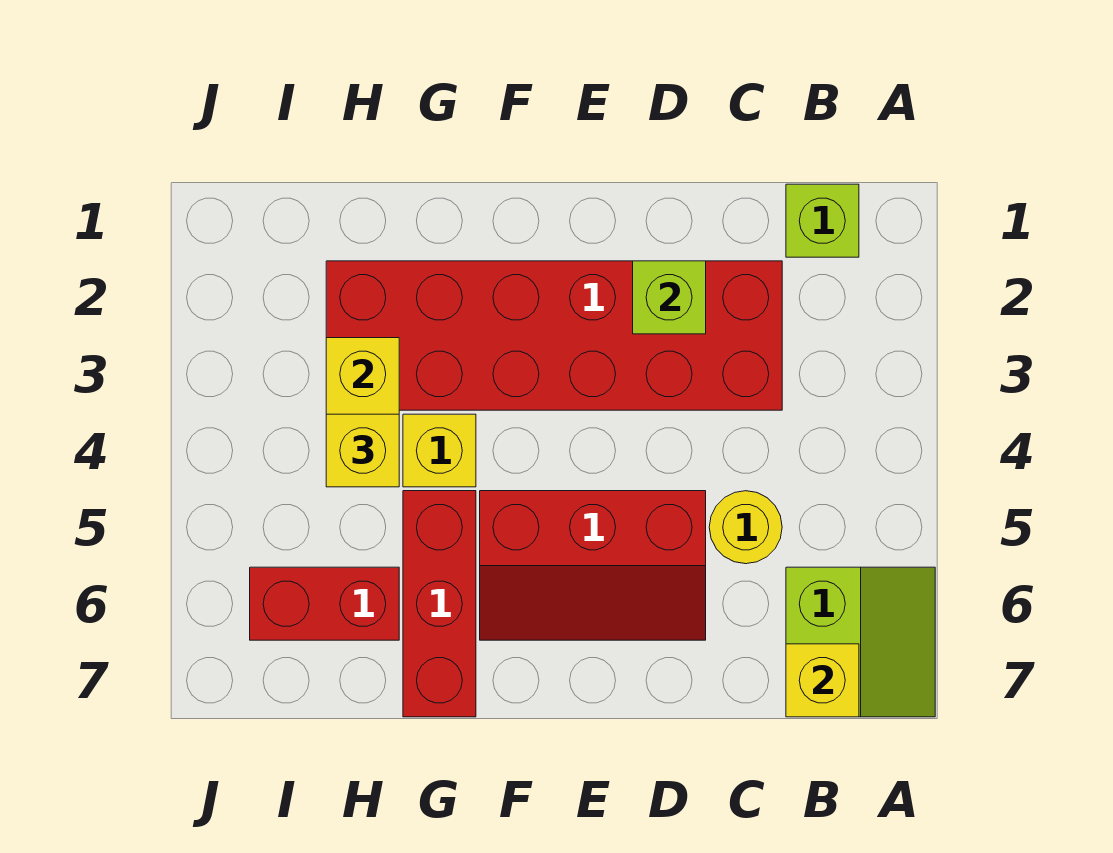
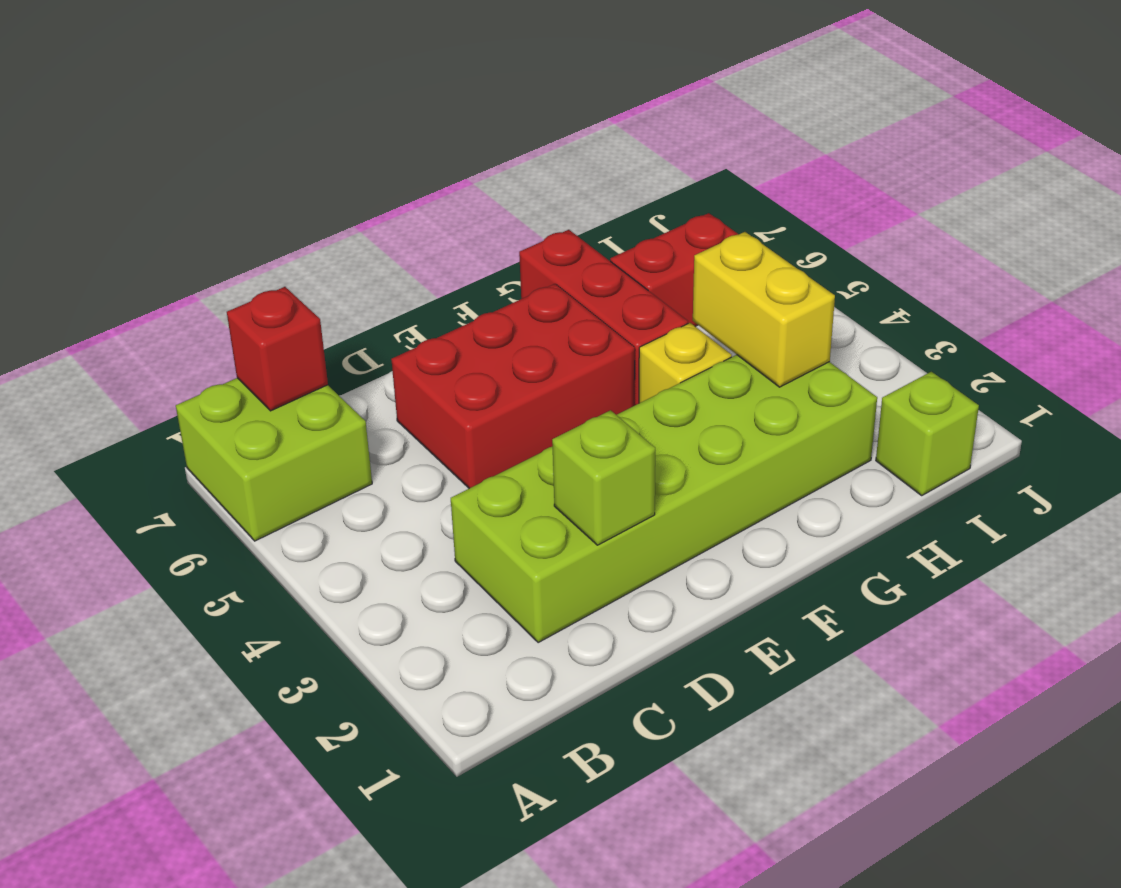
lime slope A6:B7 level 1 top B -> lime brick A6:B7 level 1
lime brick B1 level 1 -> lime brick I1 level 1
yellow brick B7 level 2 -> red brick B7 level 2
red brick C2:H3 level 1 -> lime brick C2:H3 level 1
yellow round brick C5 level 1 -> none
red slope D5:F6 level 1 top 5 -> red brick D5:F6 level 1
yellow brick H4 level 3 -> none

